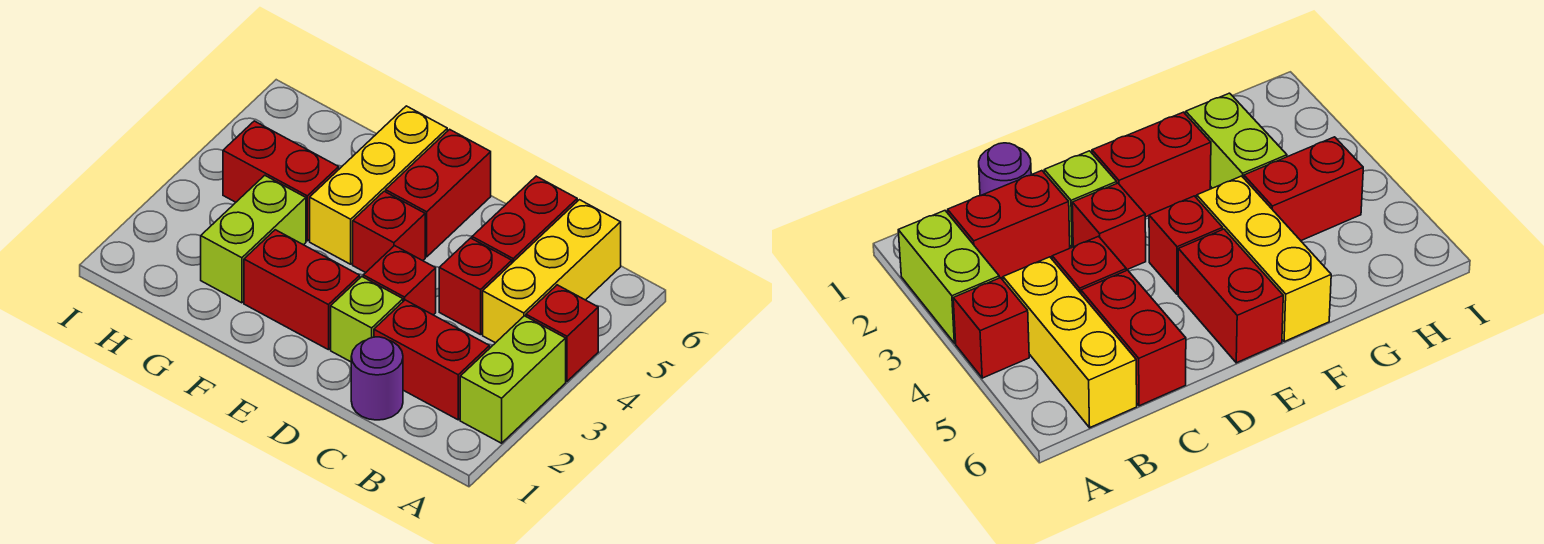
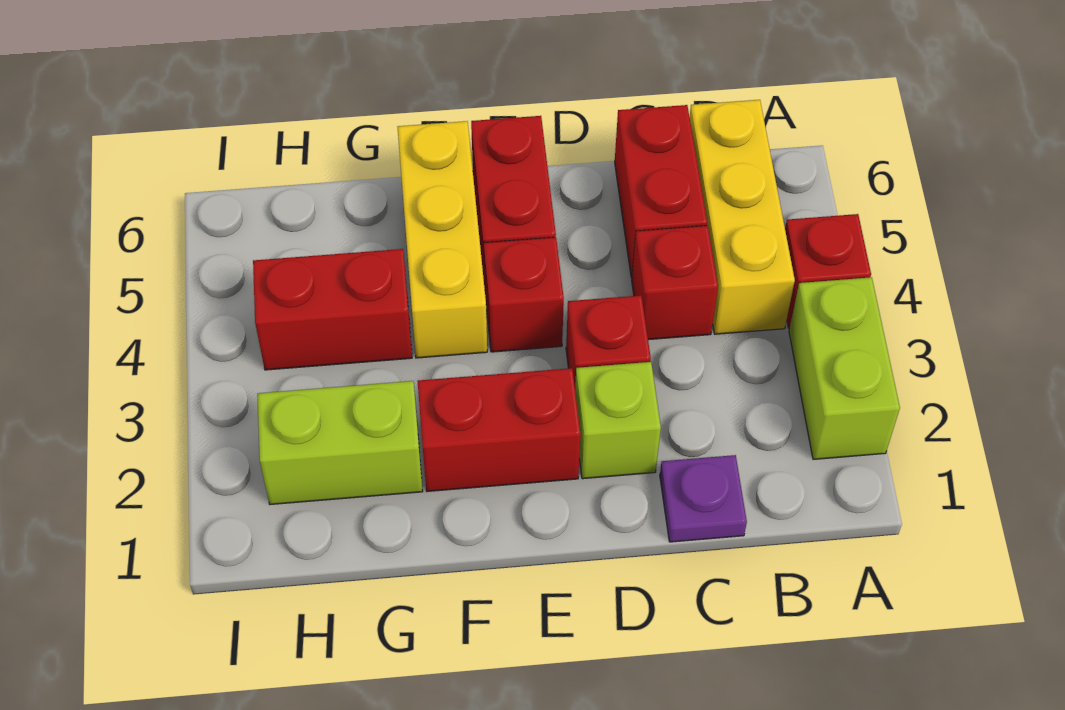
red brick B2:C2 level 1 -> none
purple round brick C1 level 1 -> purple plate C1 level 1
lime brick G2:G3 level 1 -> lime brick G2:H2 level 1

